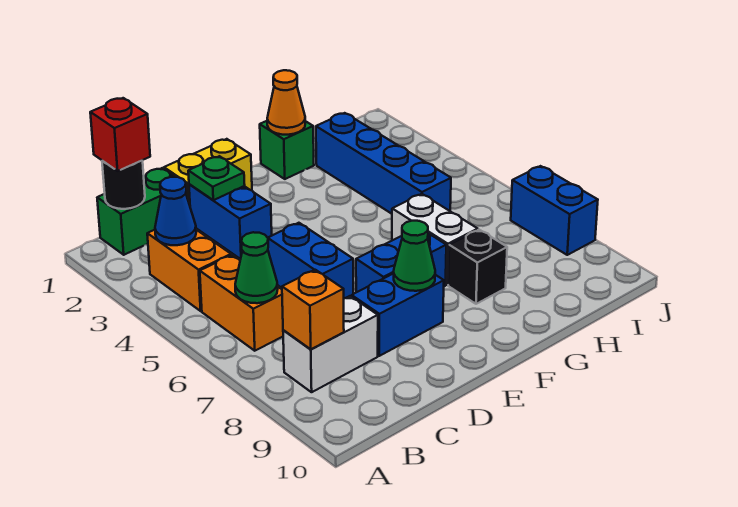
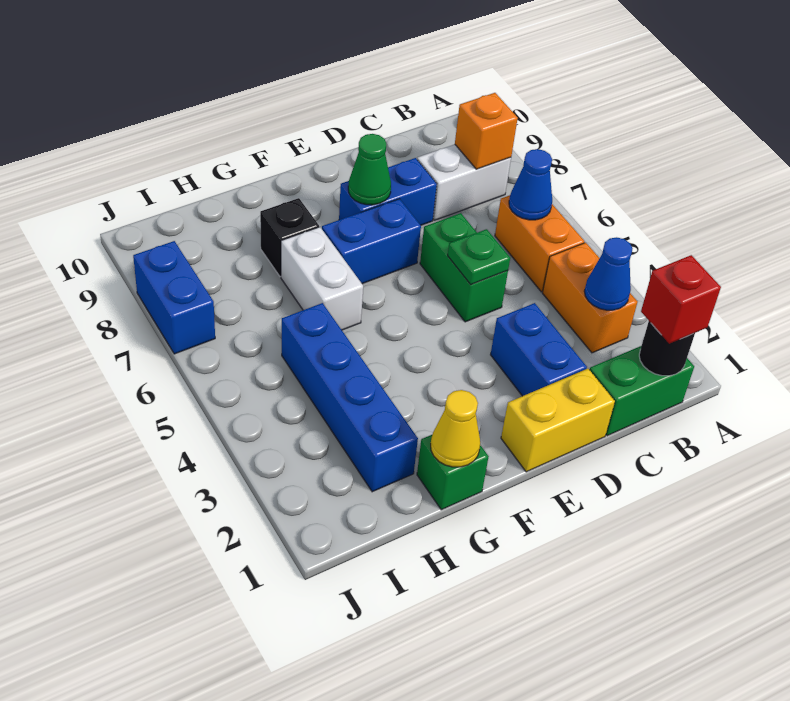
green cone B6 level 2 -> blue cone B6 level 2
green plate D2 level 2 -> green plate D5 level 2
blue brick D5:D6 level 1 -> green brick D5:D6 level 1
orange cone G1 level 2 -> yellow cone G1 level 2

